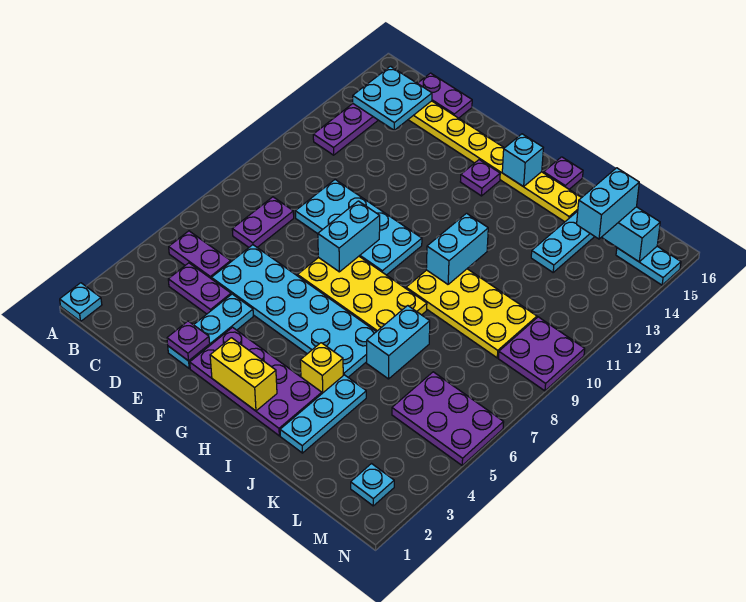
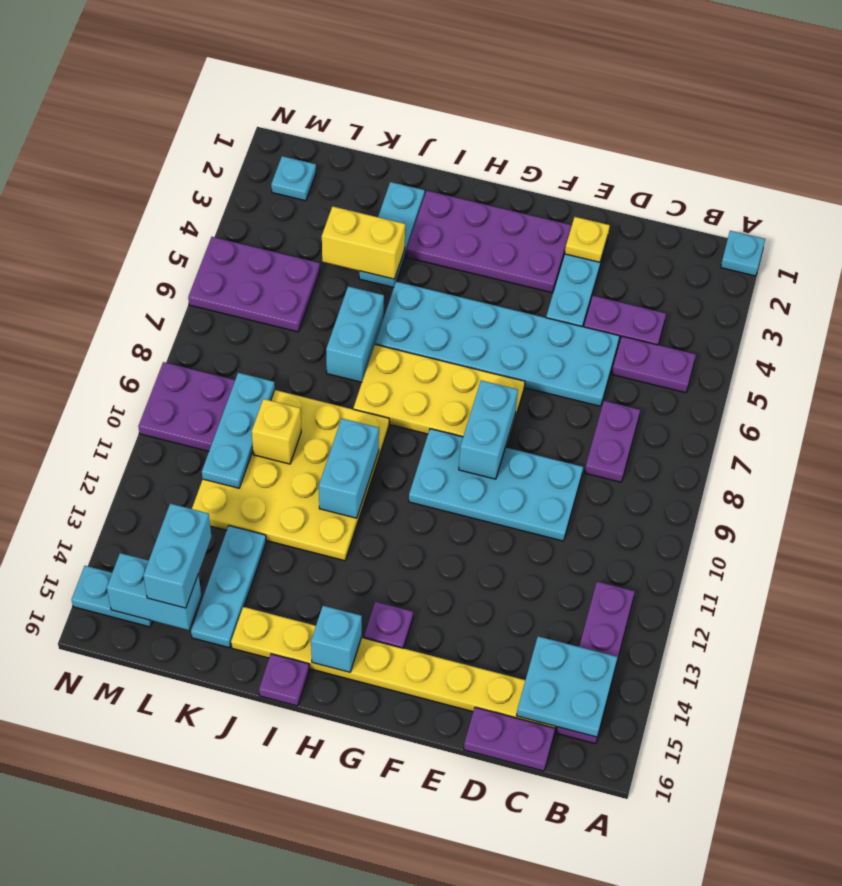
purple plate E2 level 2 -> yellow plate E2 level 2
yellow brick G2:H2 level 2 -> yellow brick J4:K4 level 2
yellow brick I4 level 1 -> yellow brick K10 level 2
yellow plate I9:L10 level 1 -> yellow plate I9:L12 level 1
none -> cyan plate L9:L11 level 2

